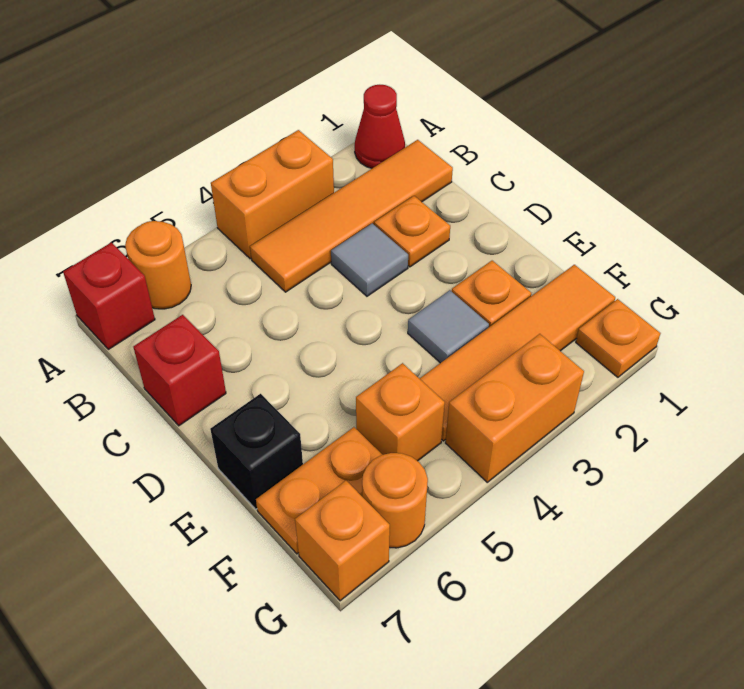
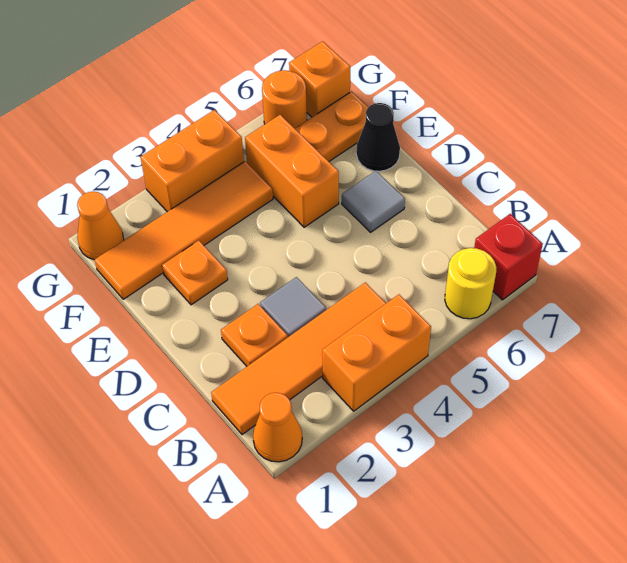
red cone A1 level 1 -> orange cone A1 level 1
orange round brick A6 level 1 -> yellow round brick A6 level 1
red brick C7 level 1 -> none
grey tile E3 level 1 -> grey tile D6 level 1
black brick E7 level 1 -> black cone E7 level 1
orange brick F5 level 1 -> orange brick E5:F5 level 1
orange plate G1 level 1 -> orange cone G1 level 1

